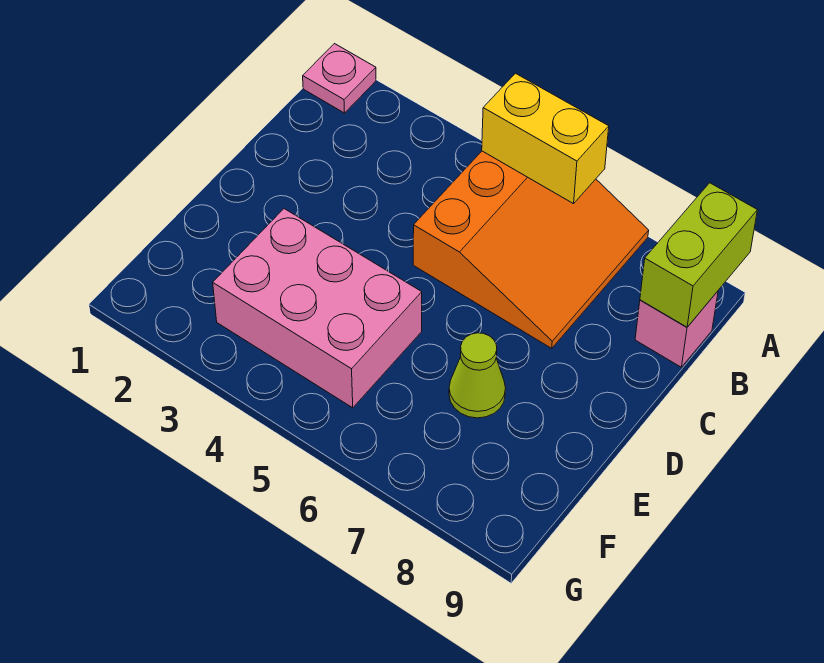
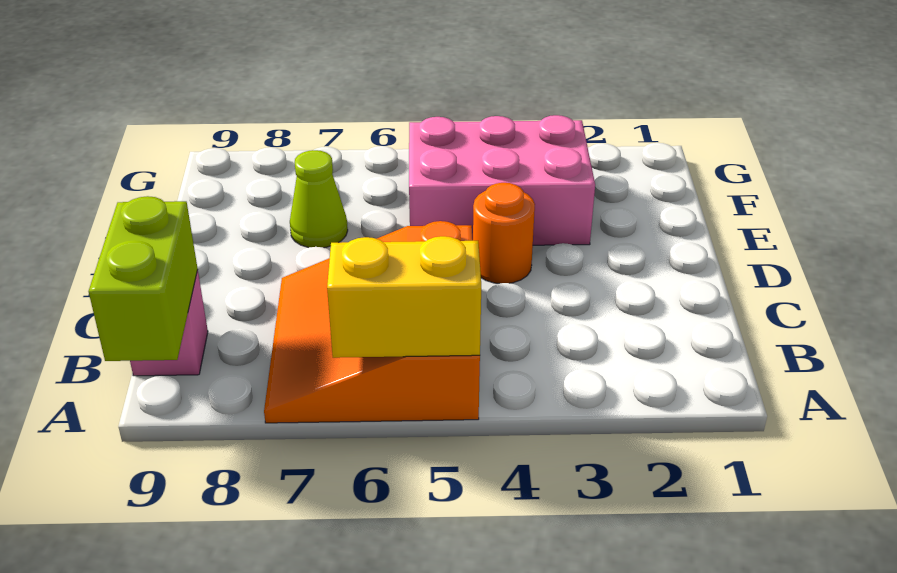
pink plate A1 level 1 -> none
none -> orange round brick D4 level 1

